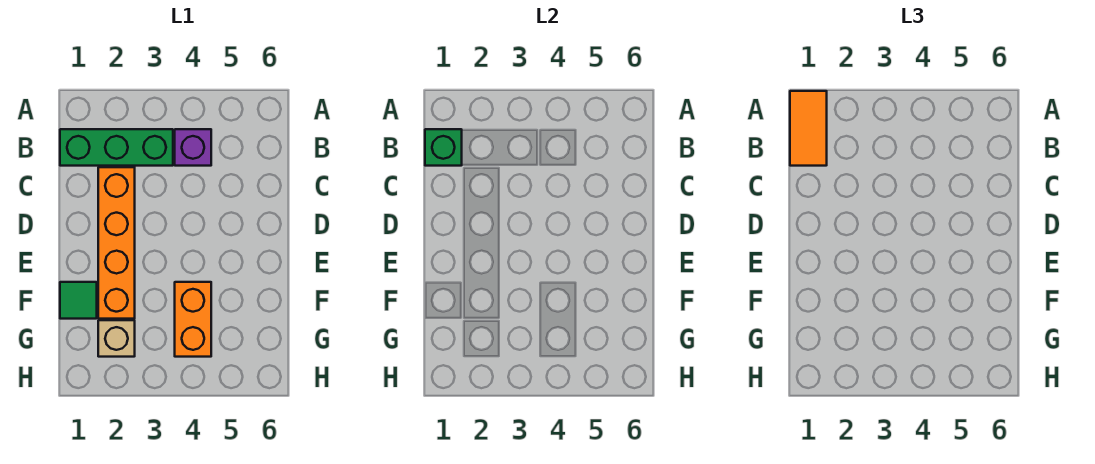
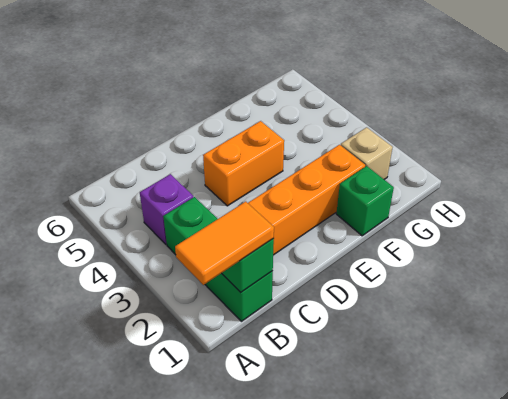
green tile F1 level 1 -> green brick F1 level 1
orange brick F4:G4 level 1 -> orange brick D4:E4 level 1

